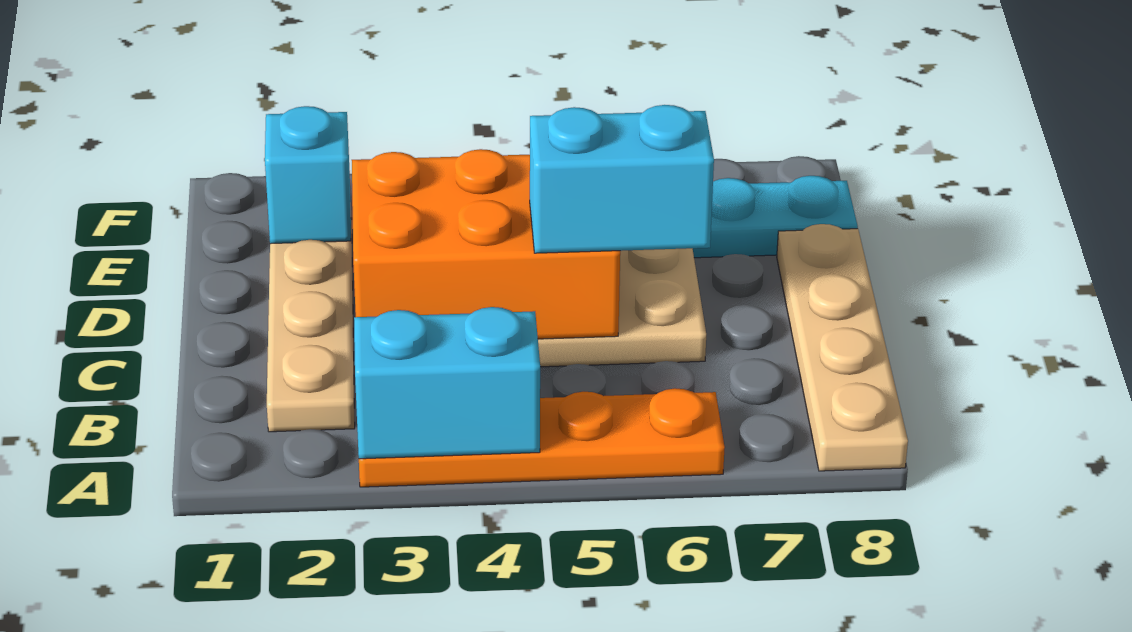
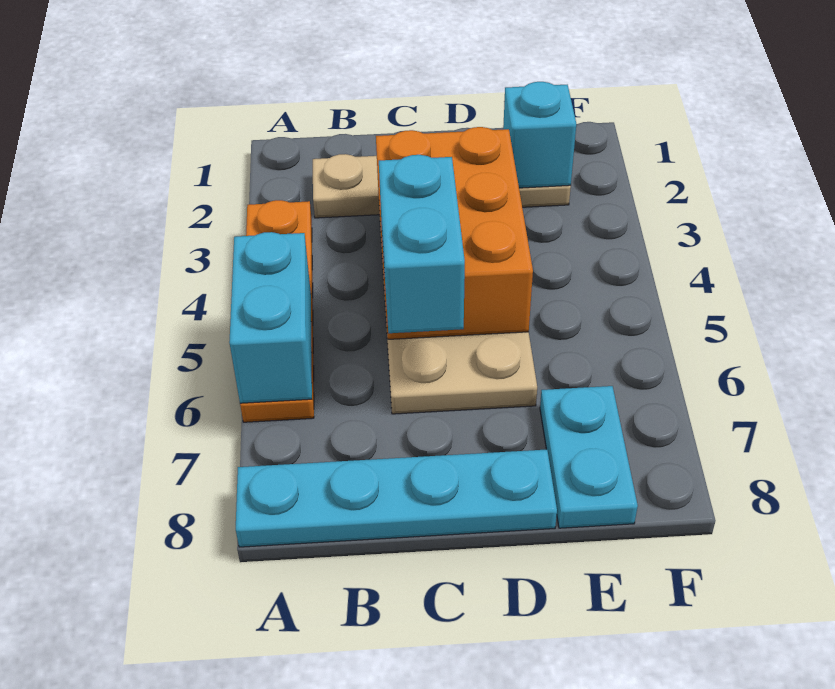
cyan brick A3:A4 level 2 -> cyan brick A5:A6 level 2
tan plate A8:D8 level 1 -> cyan plate A8:D8 level 1

